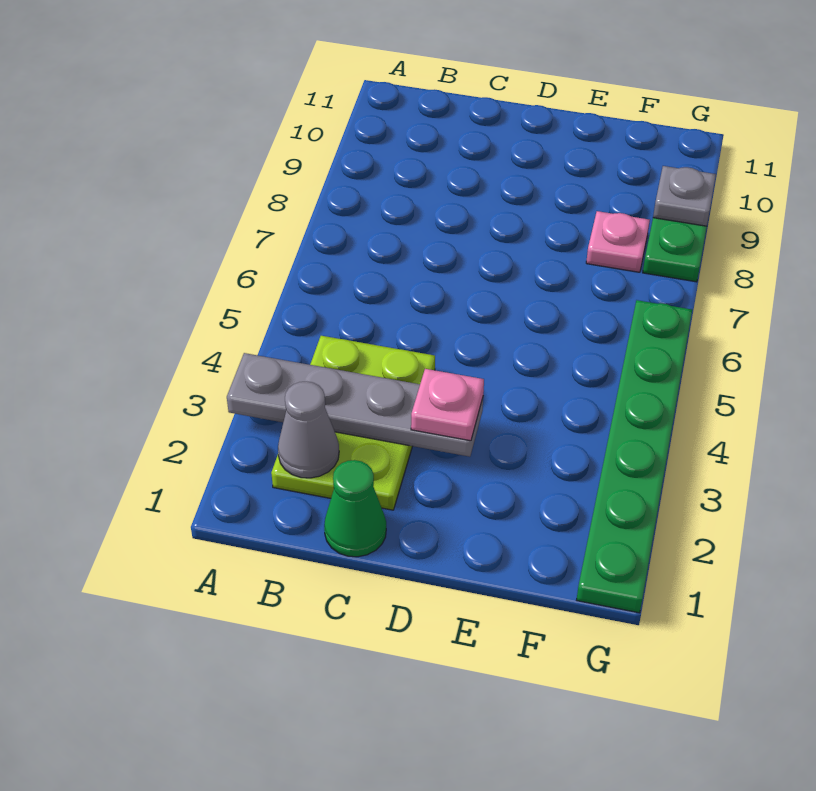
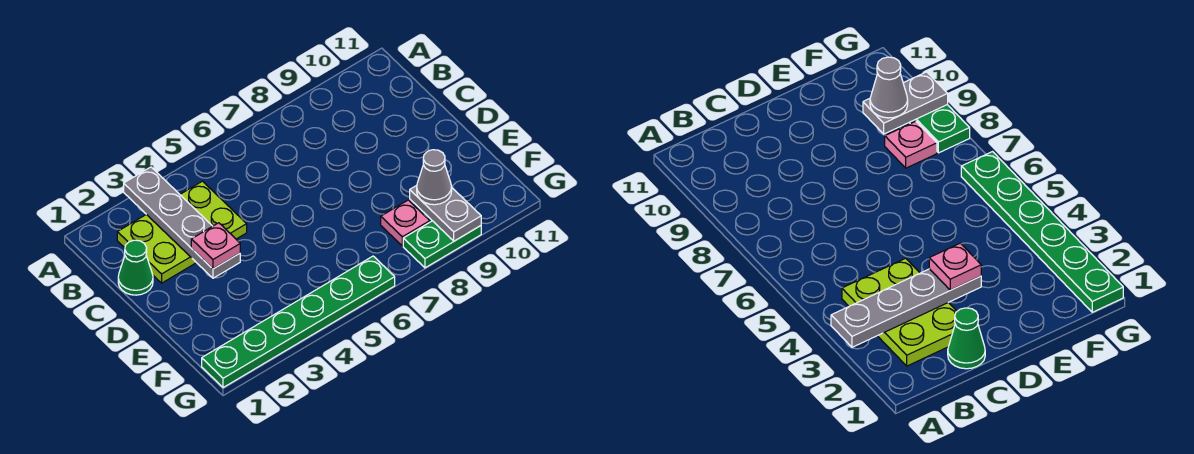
grey cone B2 level 2 -> grey cone F9 level 3
grey plate G9 level 2 -> grey plate F9:G9 level 2

